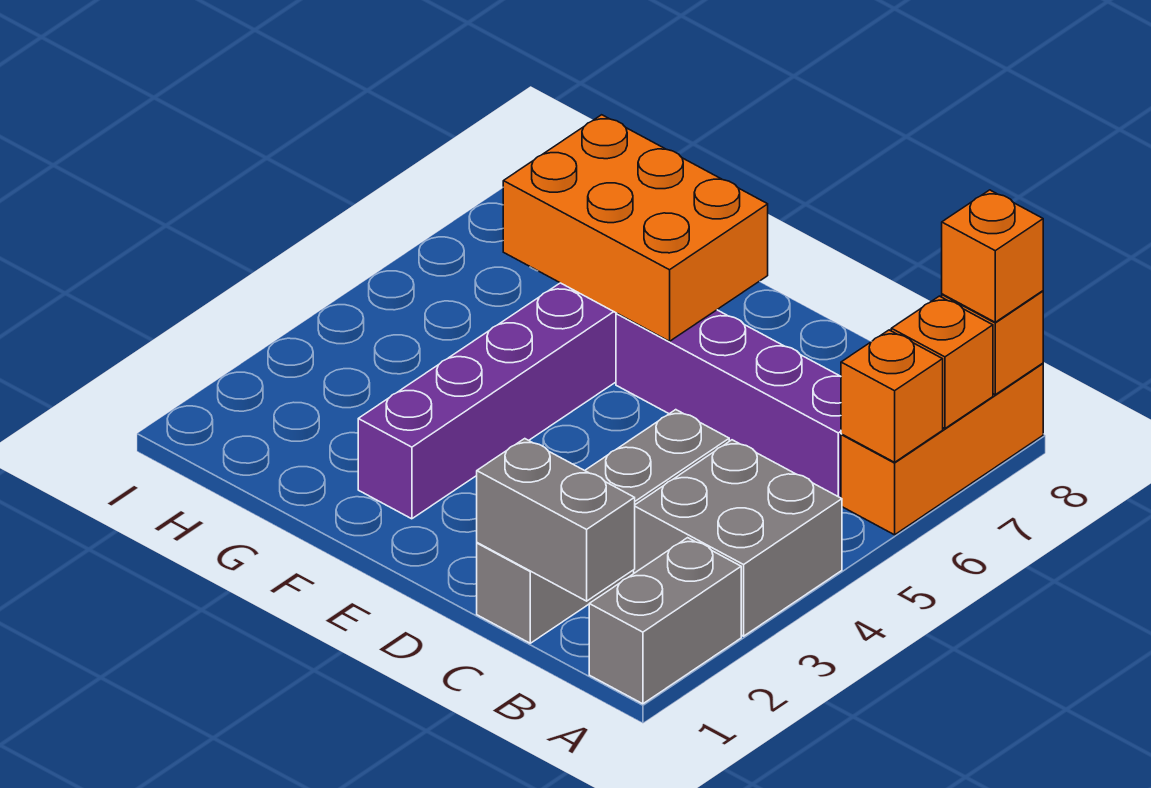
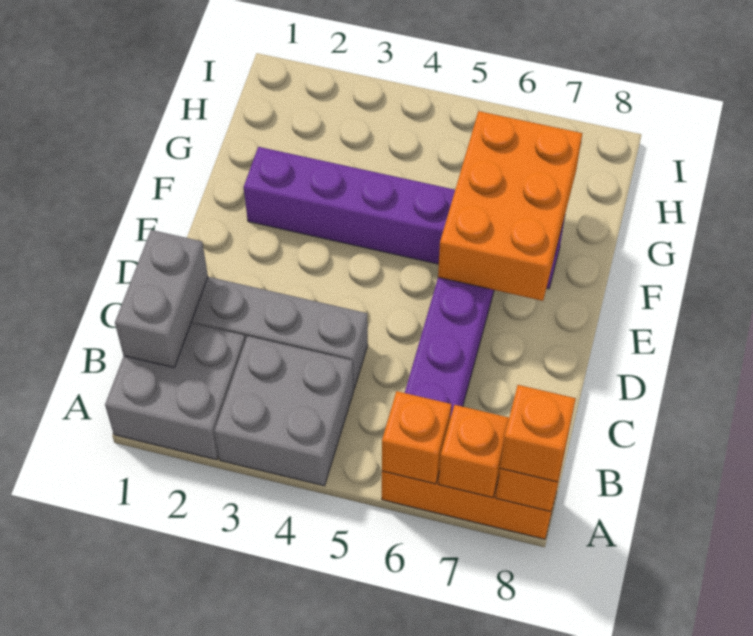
grey brick A1:A2 level 1 -> grey brick A1:B2 level 1

